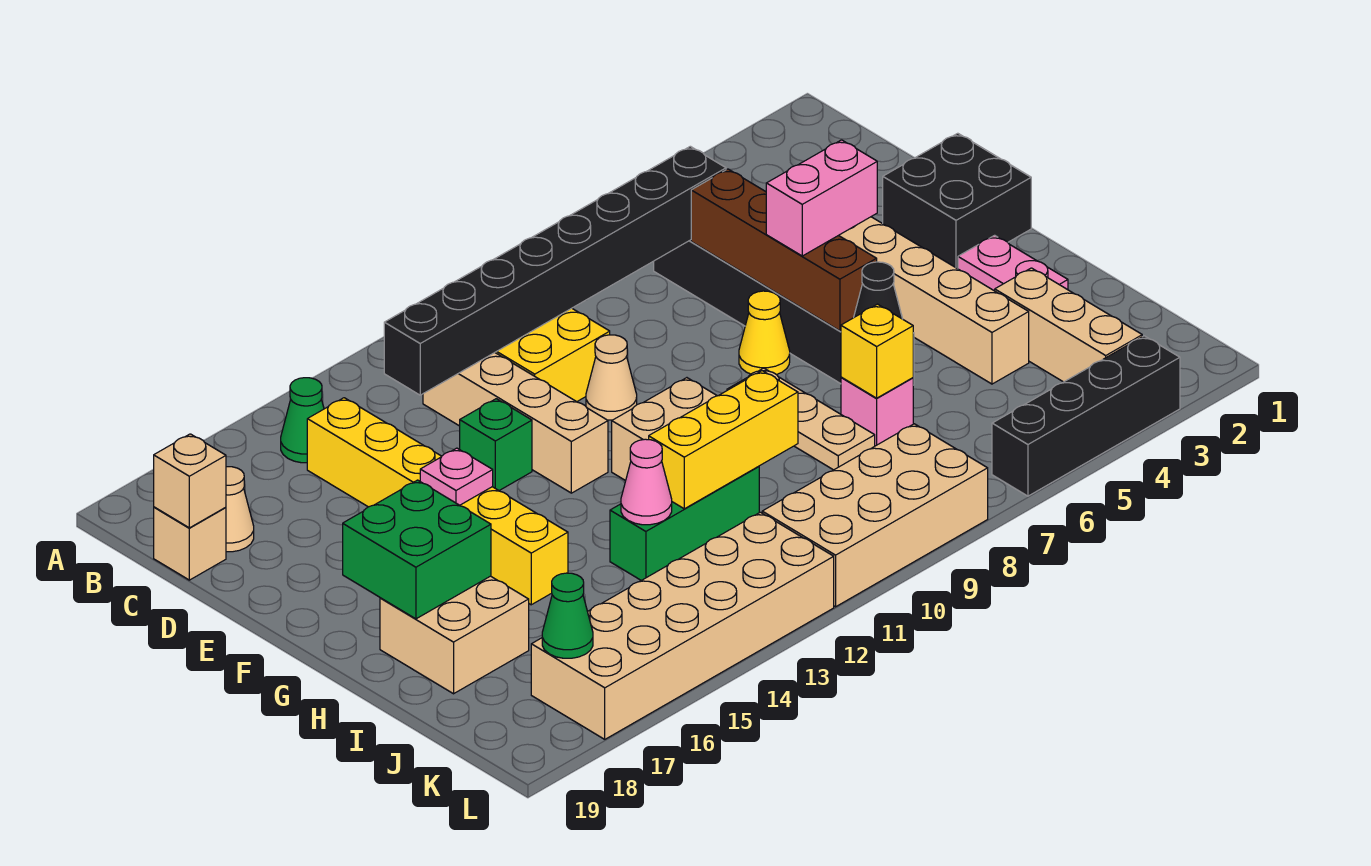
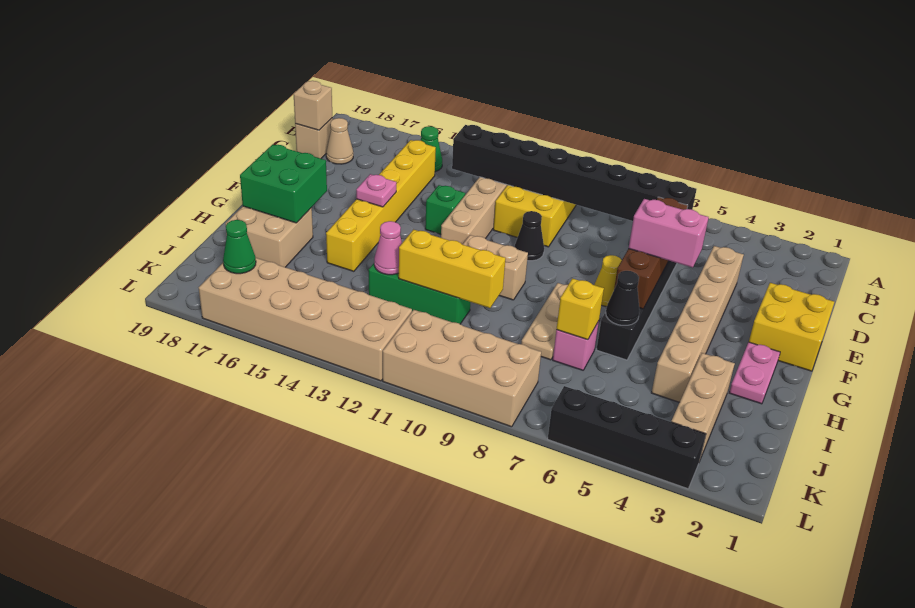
black brick E1:F2 level 1 -> yellow brick E1:F2 level 1
tan cone E10 level 1 -> black cone E10 level 1

